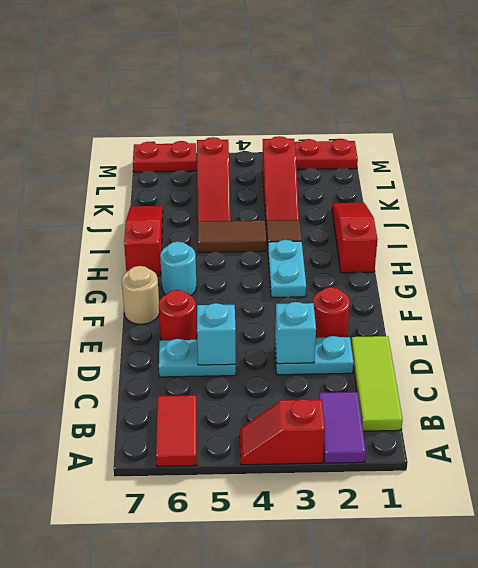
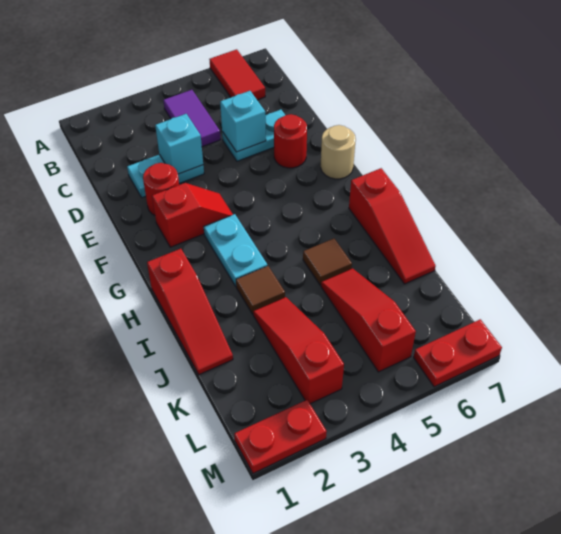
purple tile A2:B2 level 1 -> purple tile B4:C4 level 1
red slope A3:A4 level 1 top 3 -> red slope F2:F3 level 1 top 2
lime tile B1:D1 level 1 -> none
cyan round brick G6 level 1 -> none
brown tile I4:I5 level 1 -> brown tile I5 level 1

